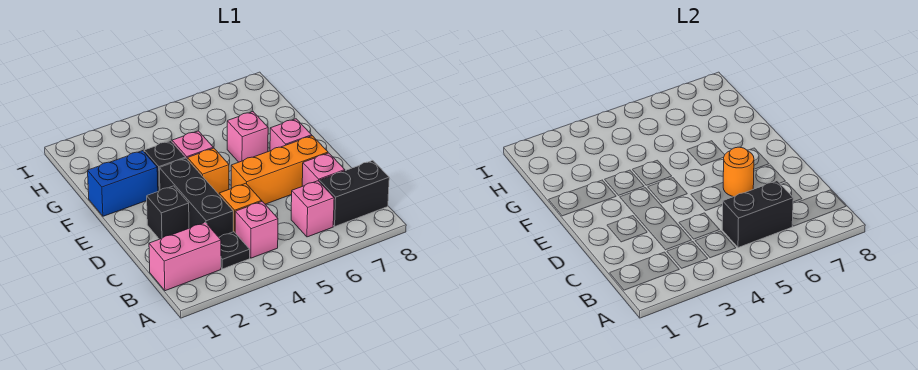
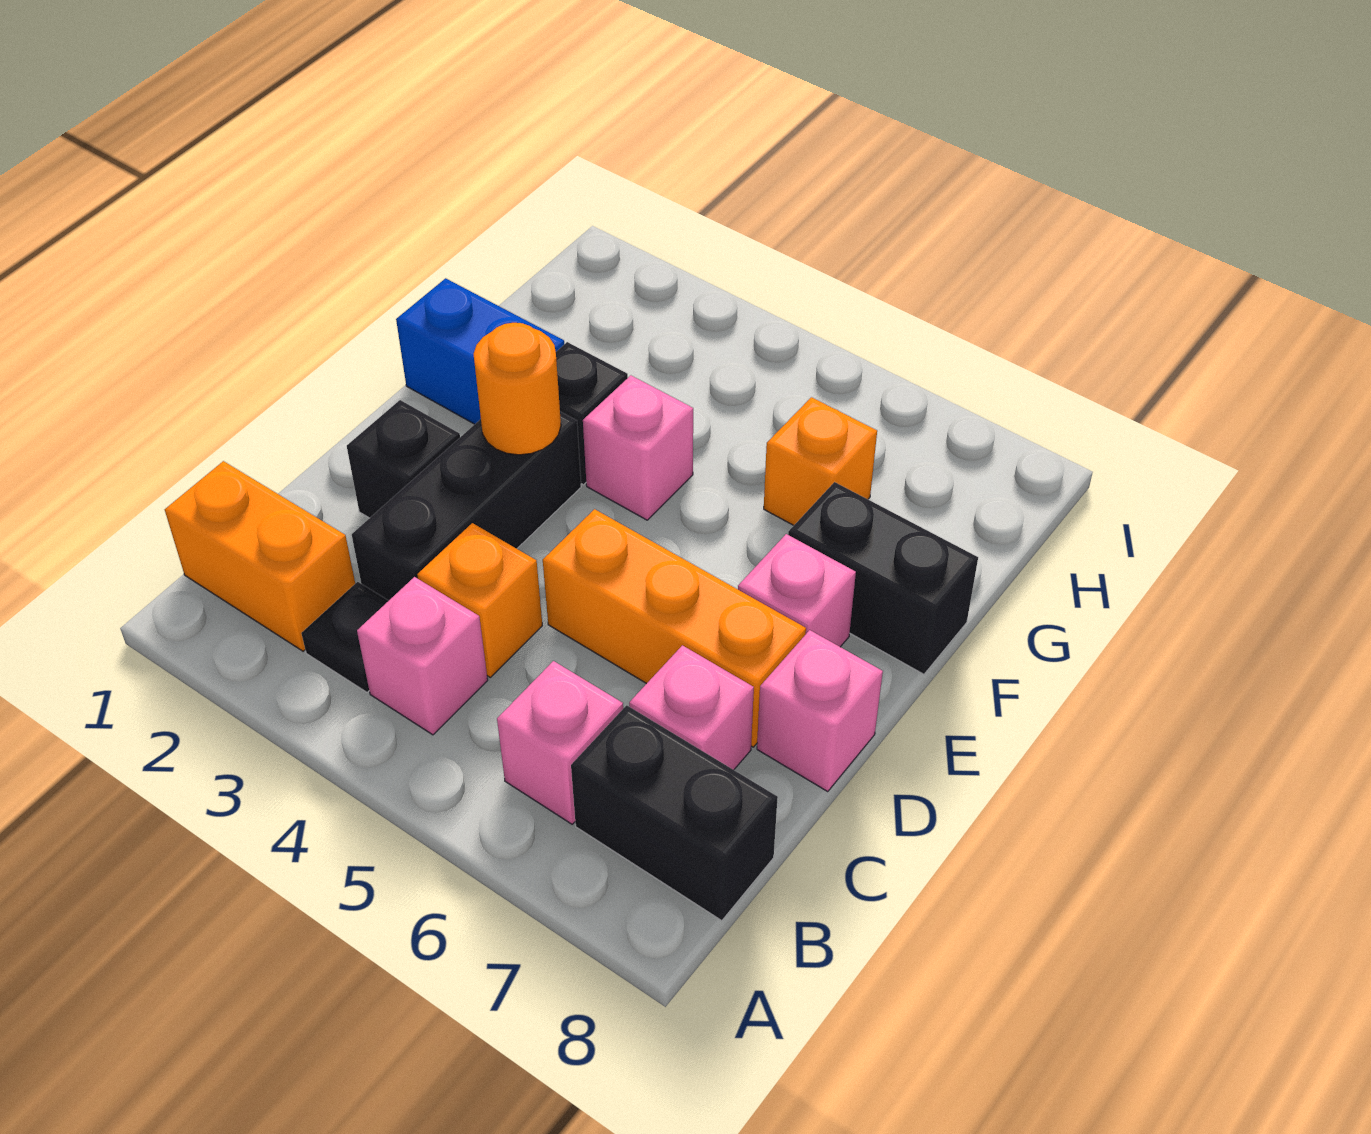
pink brick B1:B2 level 1 -> orange brick B1:B2 level 1
black brick B5:B6 level 2 -> black brick F7:F8 level 1
orange round brick D6 level 2 -> orange round brick E3 level 2
orange brick E4 level 1 -> orange brick G6 level 1
pink brick F6 level 1 -> pink brick D8 level 1

